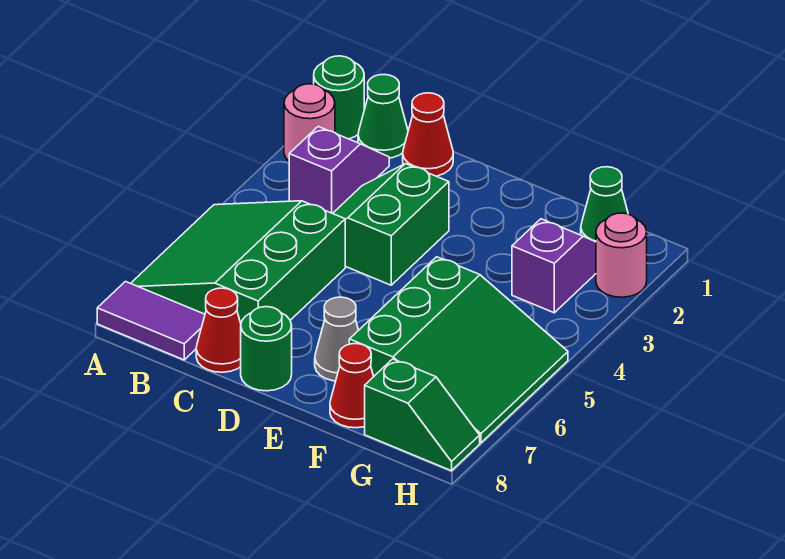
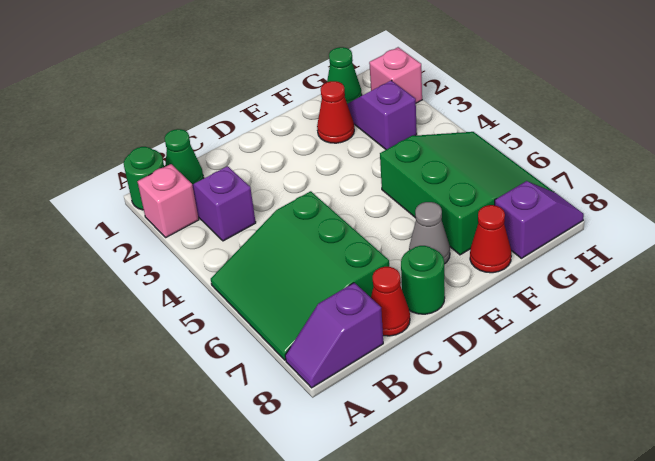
pink round brick A2 level 1 -> pink brick A2 level 1
purple tile A8:B8 level 1 -> purple slope A8:B8 level 1 top B
red cone C1 level 1 -> red cone F2 level 1
green slope C3:D4 level 1 top D -> none
green slope G8:H8 level 1 top G -> purple slope G8:H8 level 1 top G
pink round brick H2 level 1 -> pink brick H2 level 1

